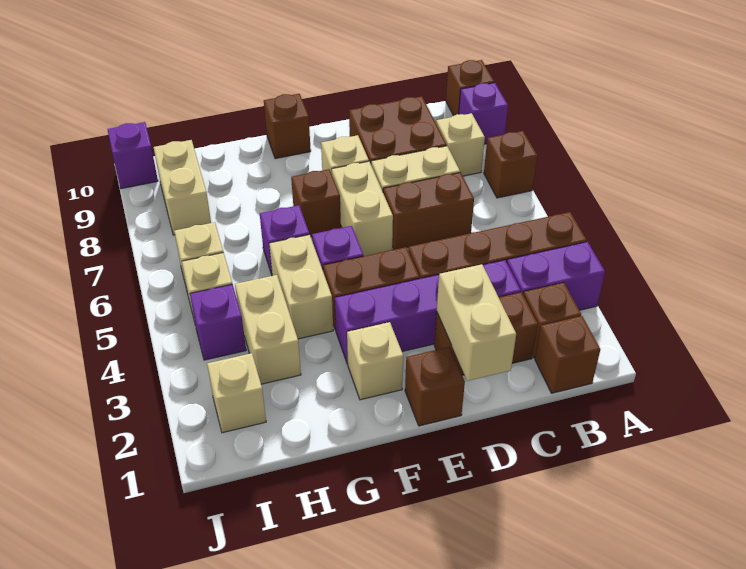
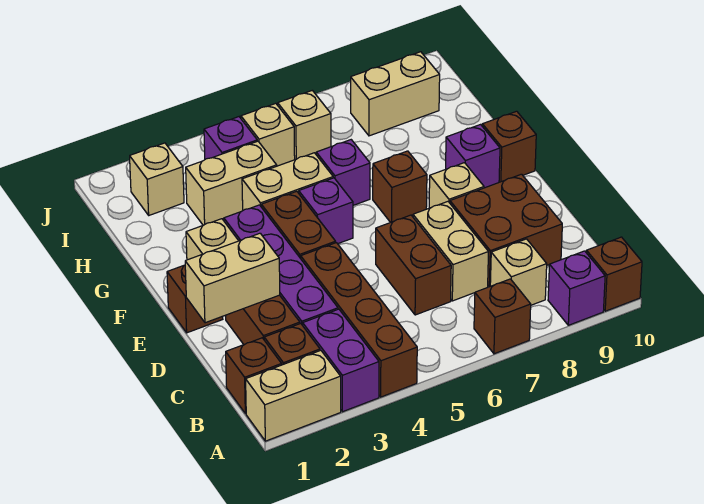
tan brick E6:E7 level 1 -> tan brick A1:A2 level 1
purple brick J10 level 1 -> purple brick F9 level 1

